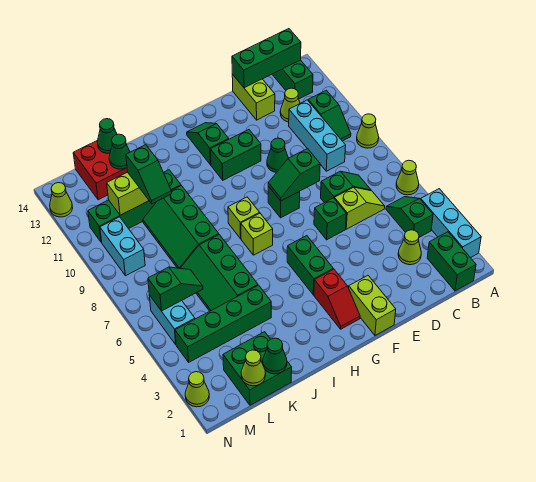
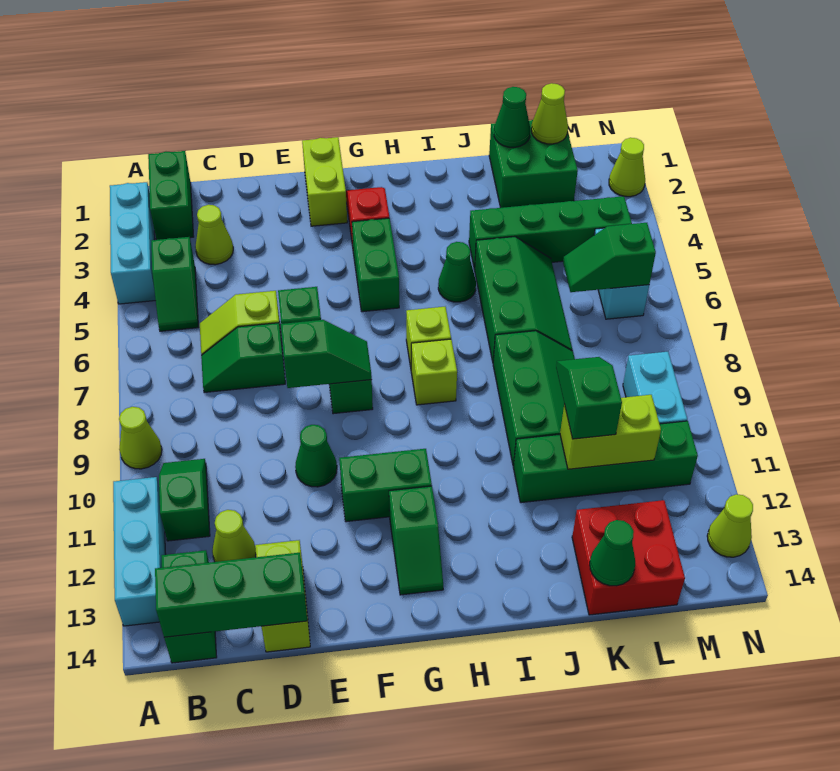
lime cone A6 level 1 -> none
cyan brick C9:C11 level 1 -> cyan brick A11:A13 level 1
green cone K13 level 2 -> green cone I5 level 1

